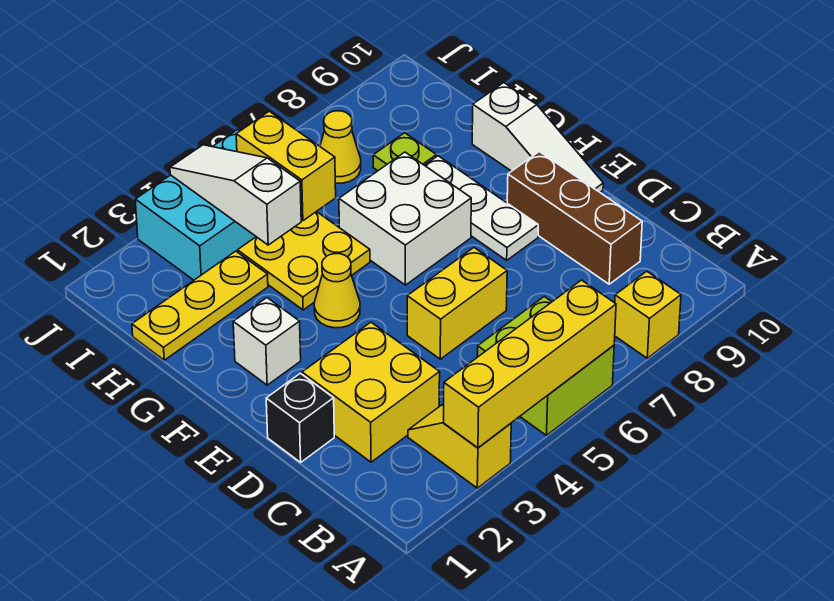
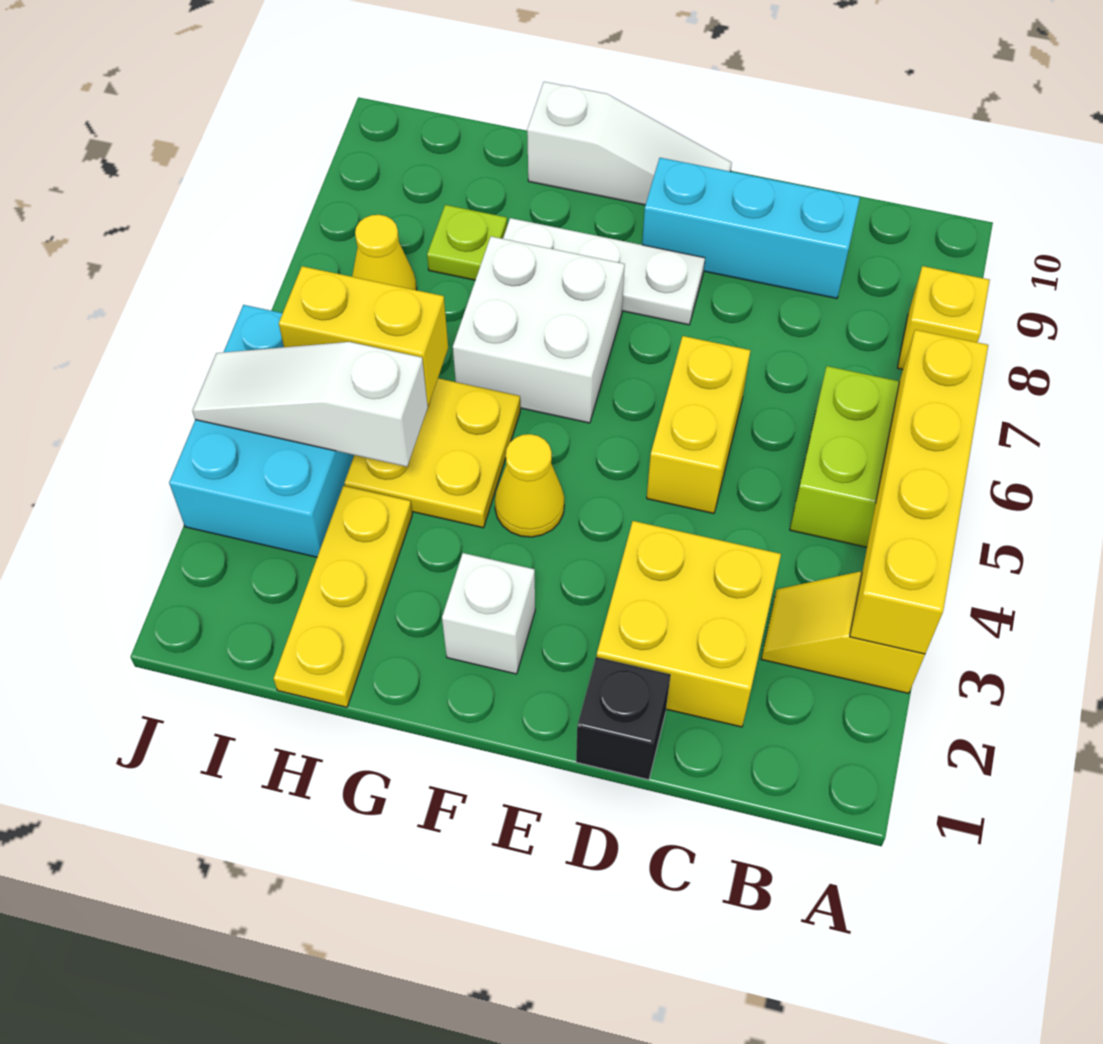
brown brick C9:E9 level 1 -> cyan brick C9:E9 level 1

